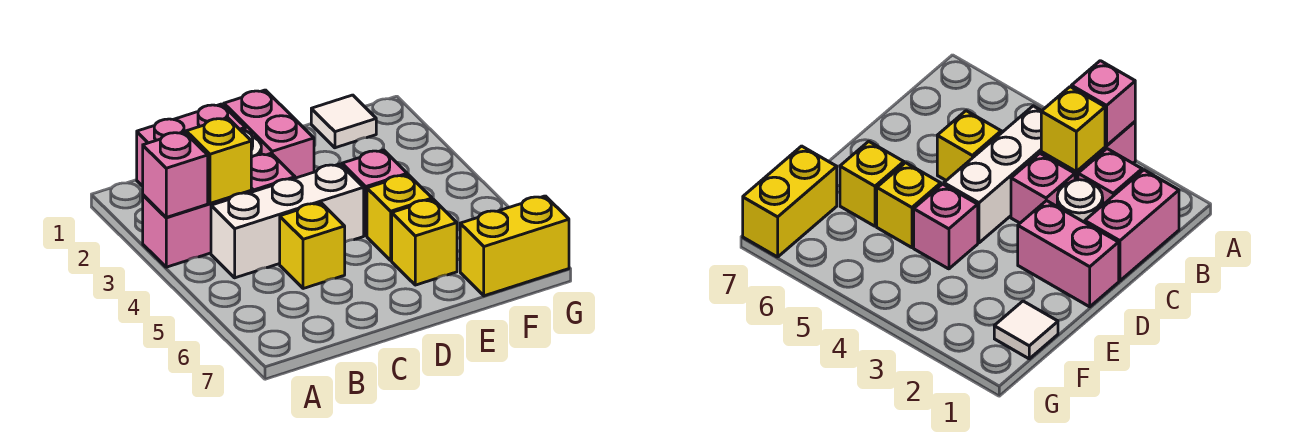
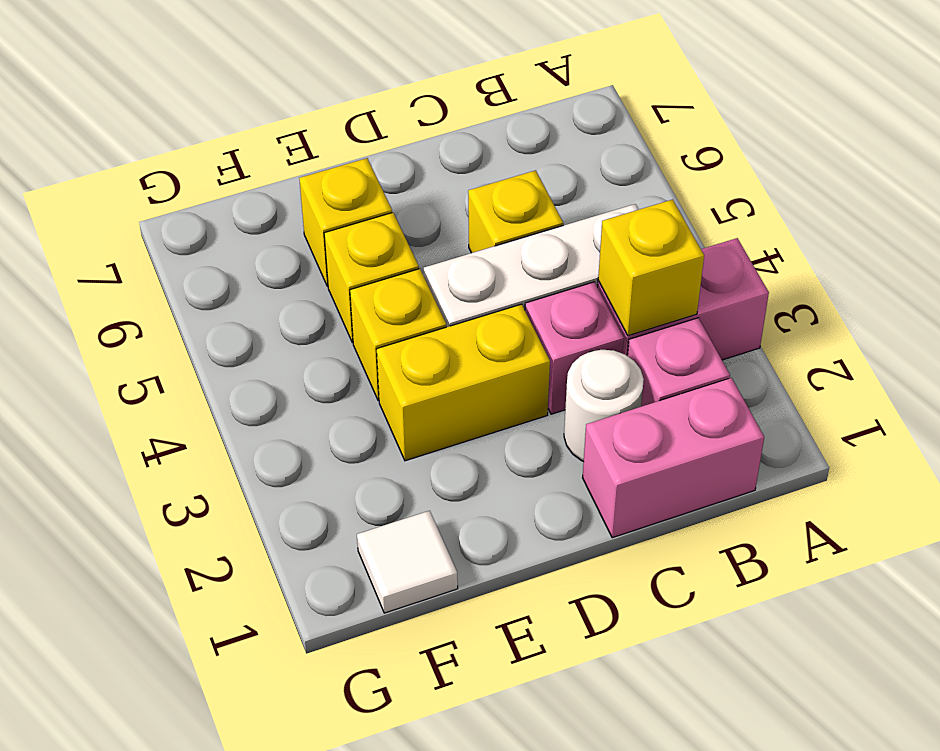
pink brick A3 level 2 -> none
pink brick D1:D2 level 1 -> none
pink brick E4 level 1 -> yellow brick E4 level 1
yellow brick F7:G7 level 1 -> yellow brick D3:E3 level 1

